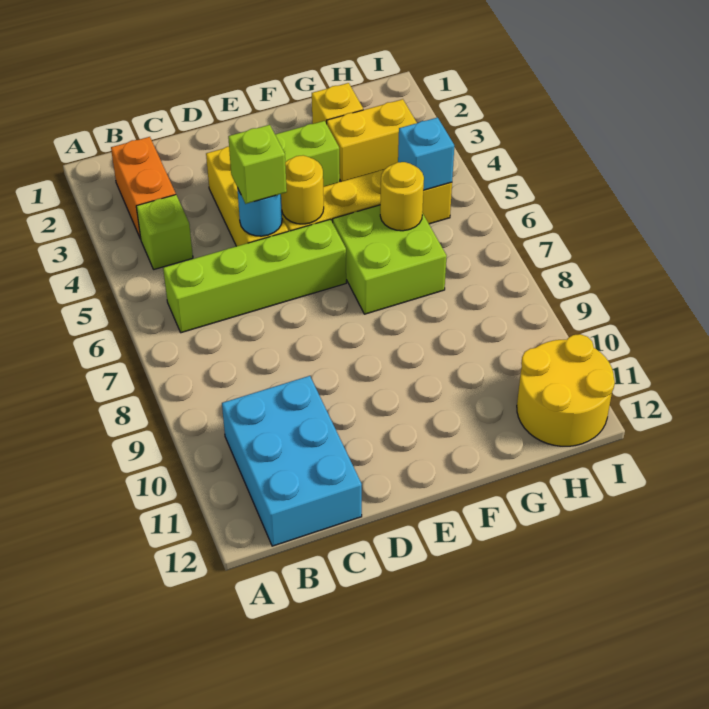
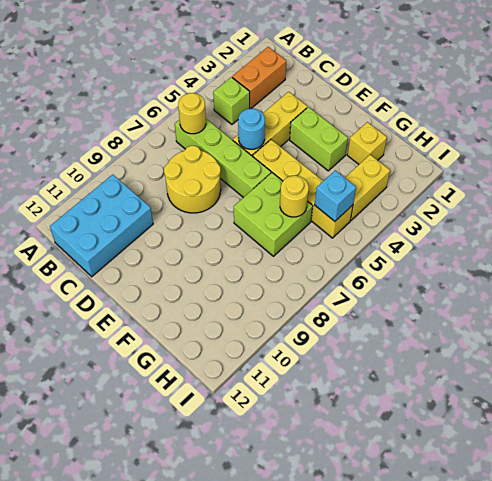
lime brick D5 level 3 -> none
yellow round brick E5 level 2 -> yellow round brick B6 level 2
yellow brick G3:H3 level 1 -> yellow brick H3:H4 level 1
yellow round brick H11:I12 level 1 -> yellow round brick C7:D8 level 1

